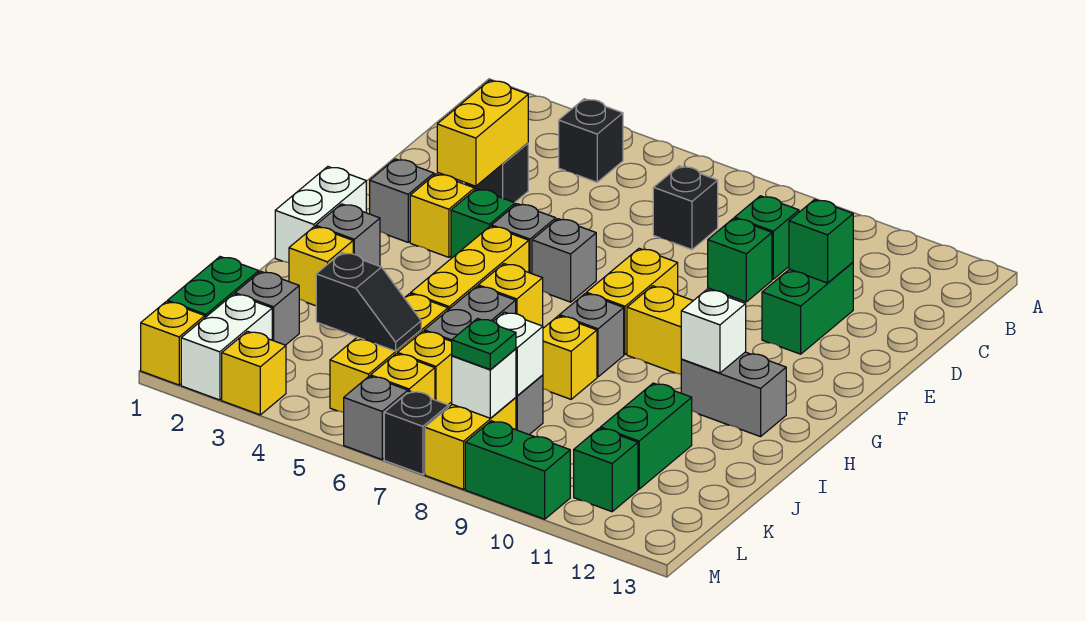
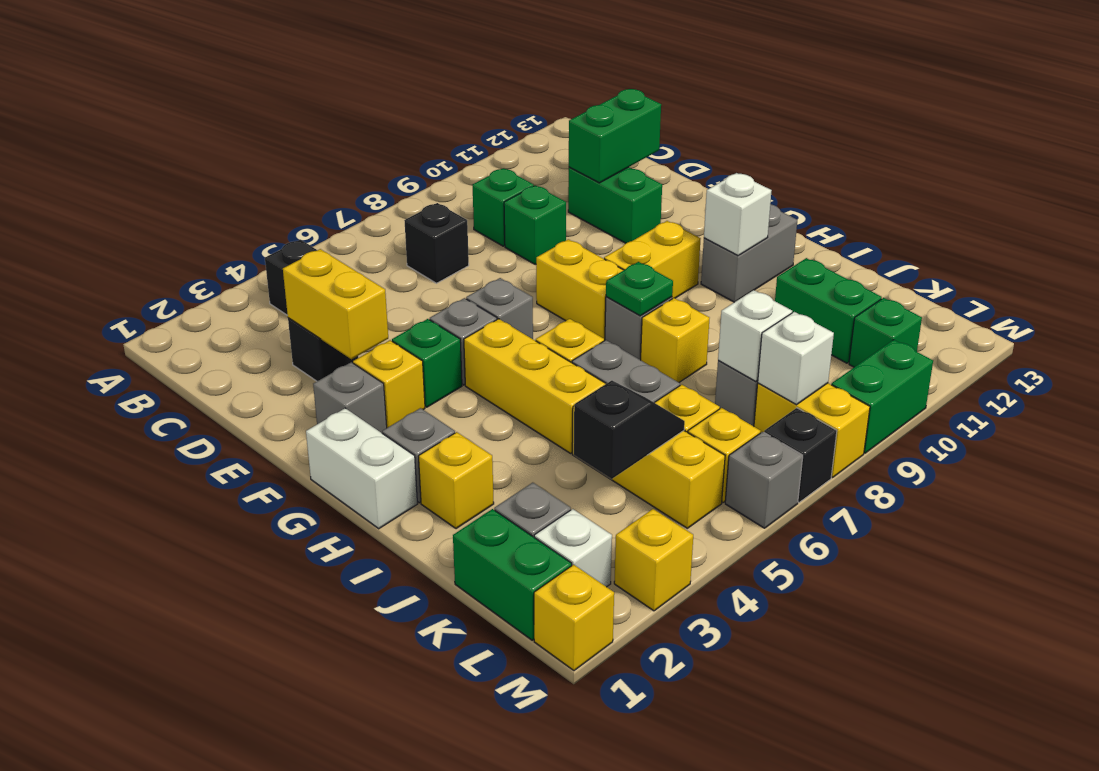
green brick D11 level 2 -> green brick D11:D12 level 2
white brick L2:M2 level 1 -> white brick L2 level 1
green plate L8 level 3 -> green plate H8 level 2

